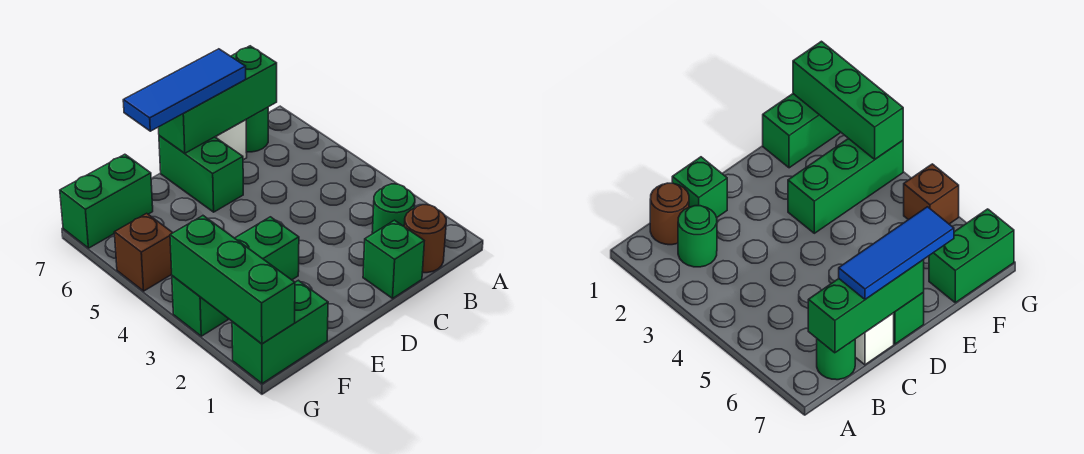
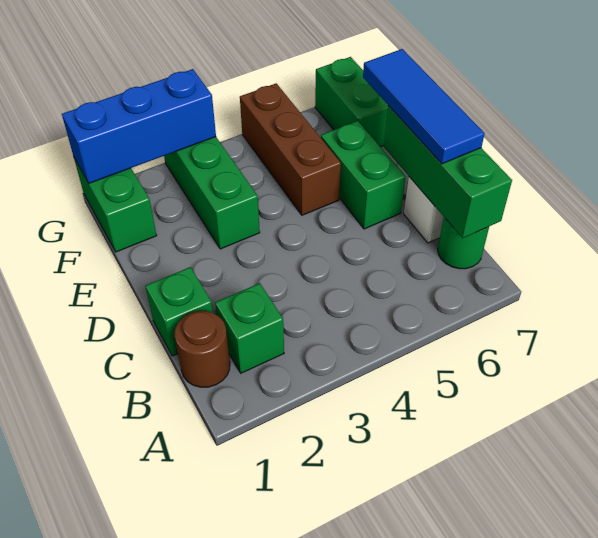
green round brick B2 level 1 -> green brick B2 level 1
green brick D6:D7 level 1 -> green brick D6:E6 level 1
green brick G1:G3 level 2 -> blue brick G1:G3 level 2
brown brick G5 level 1 -> brown brick E5:G5 level 1

